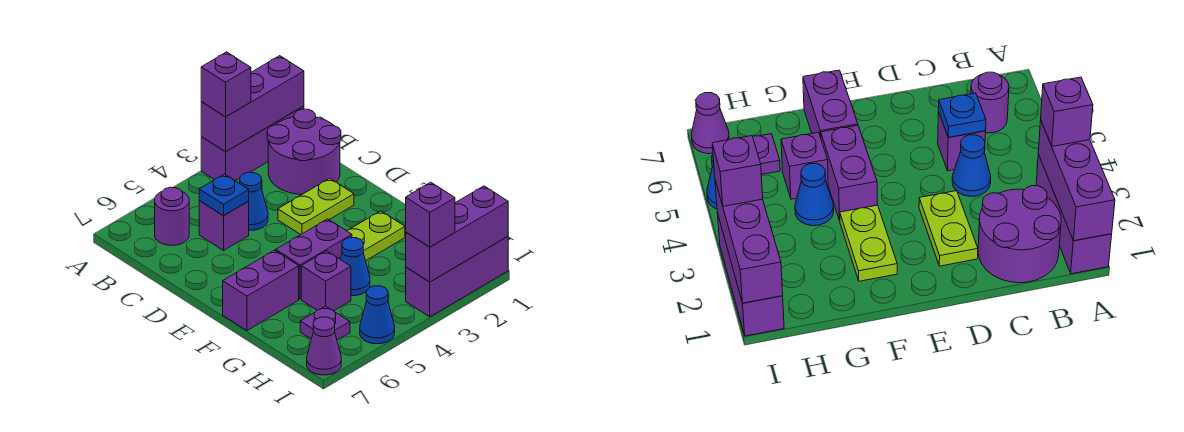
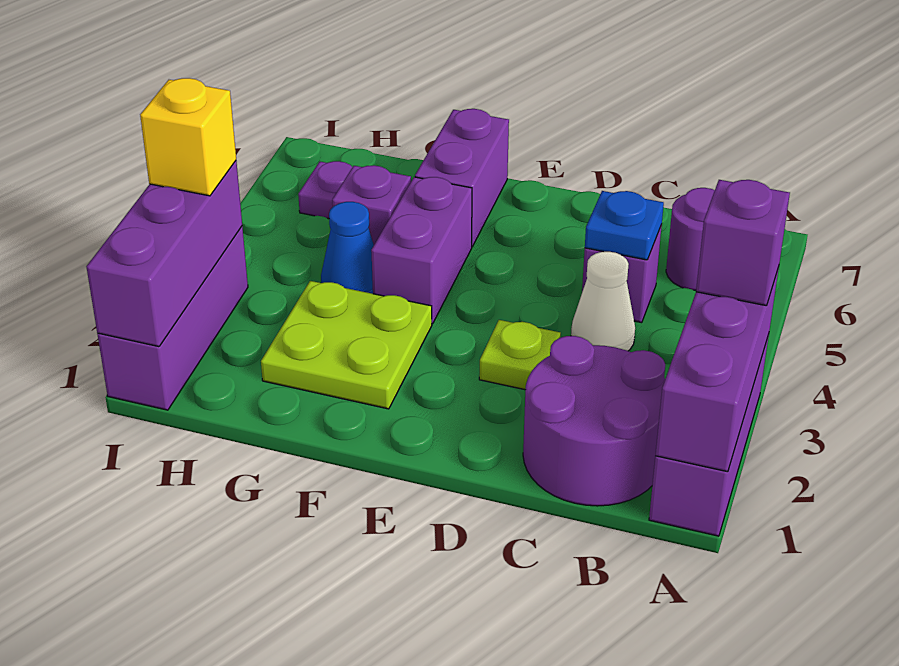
blue cone C4 level 1 -> white cone C4 level 1
lime plate D2:D3 level 1 -> lime plate D3 level 1
lime plate F2:F3 level 1 -> lime plate F2:G3 level 1
purple brick I3 level 3 -> yellow brick I3 level 3
blue cone I5 level 1 -> none
purple cone I7 level 1 -> none

